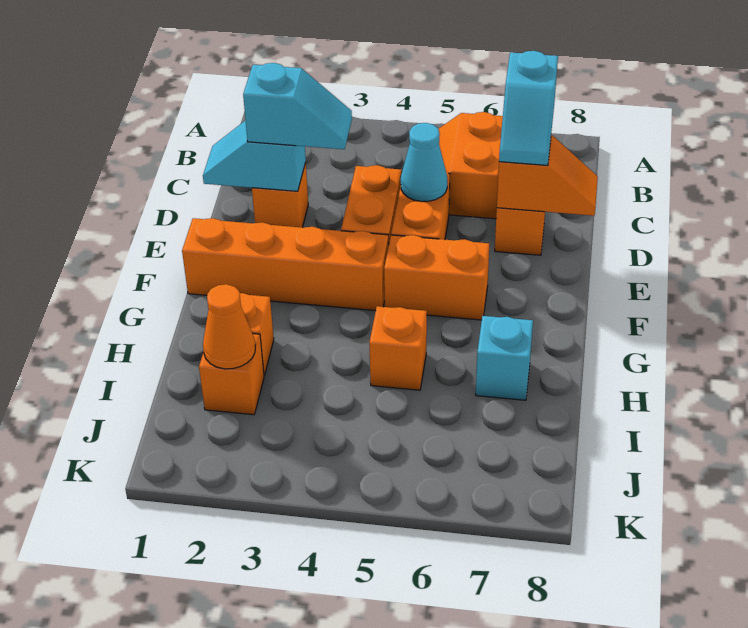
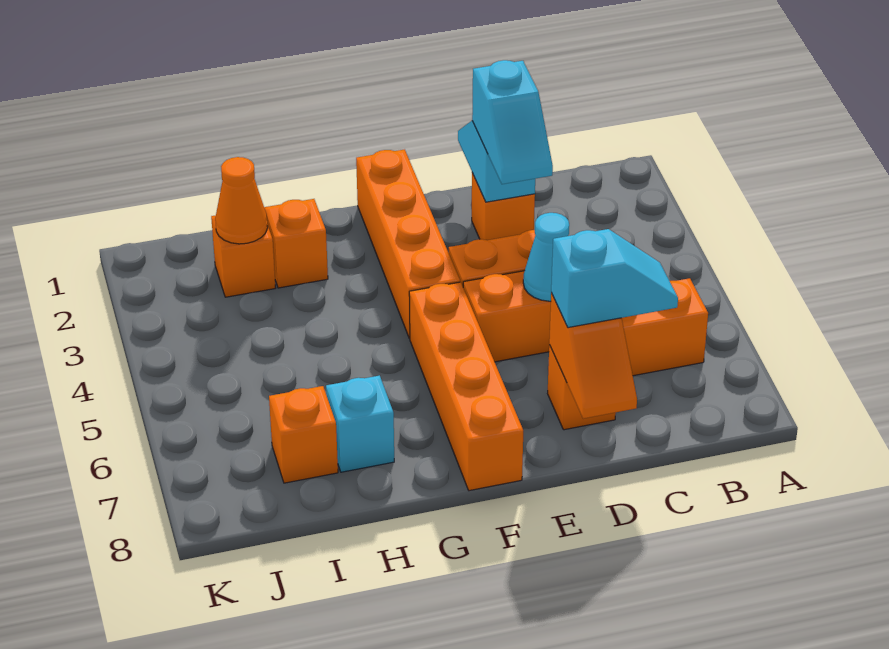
cyan slope C7:D7 level 3 top C -> cyan slope C7:D7 level 3 top D
orange brick F5:F6 level 1 -> orange brick F5:F8 level 1
orange brick H5 level 1 -> orange brick I7 level 1

